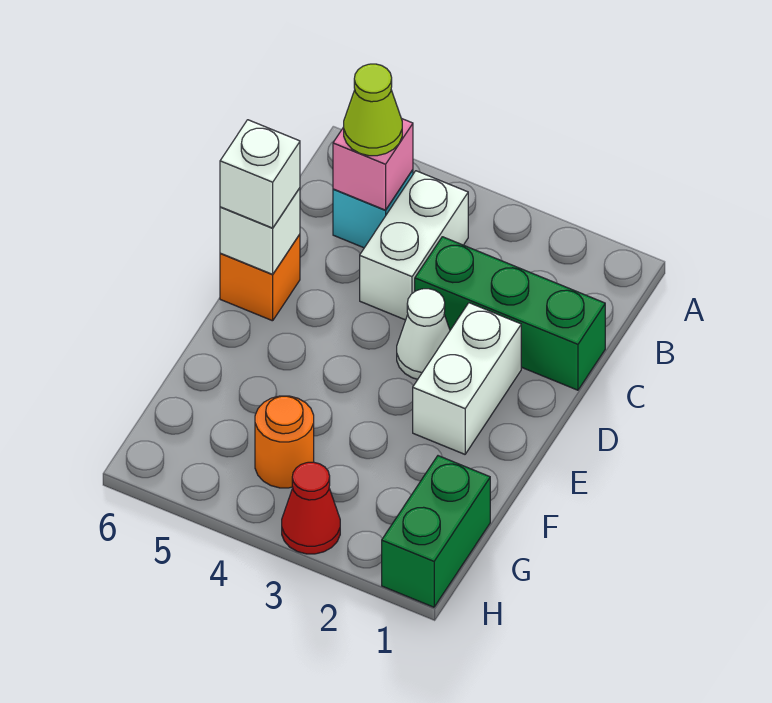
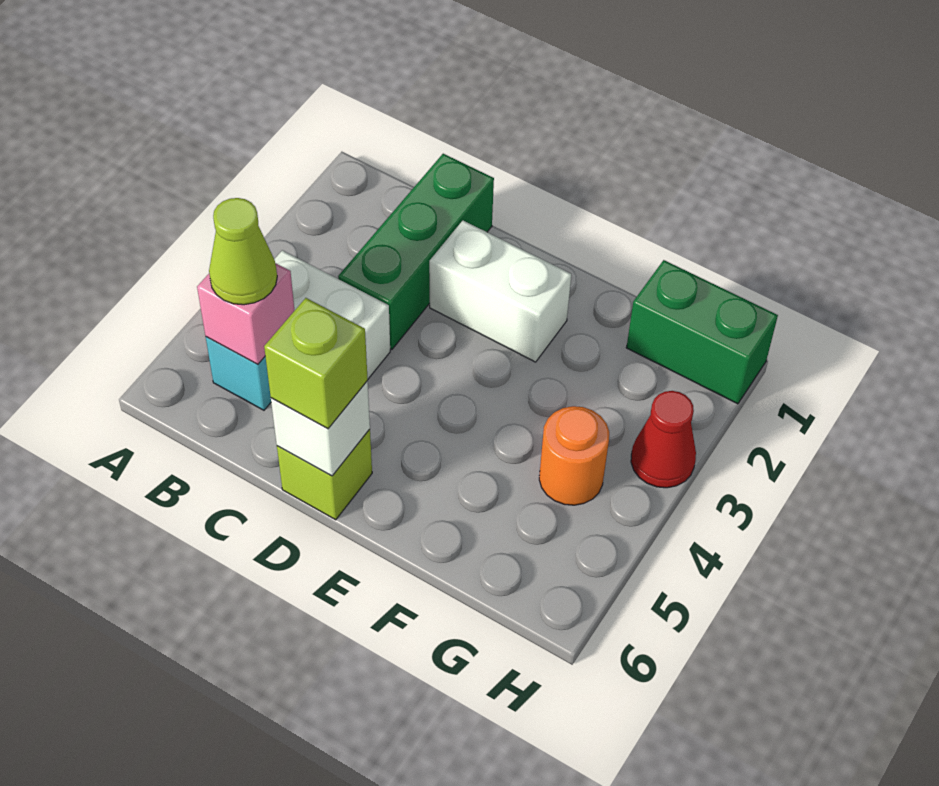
white cone D3 level 1 -> none
orange brick D6 level 1 -> lime brick D6 level 1
white brick D6 level 3 -> lime brick D6 level 3

